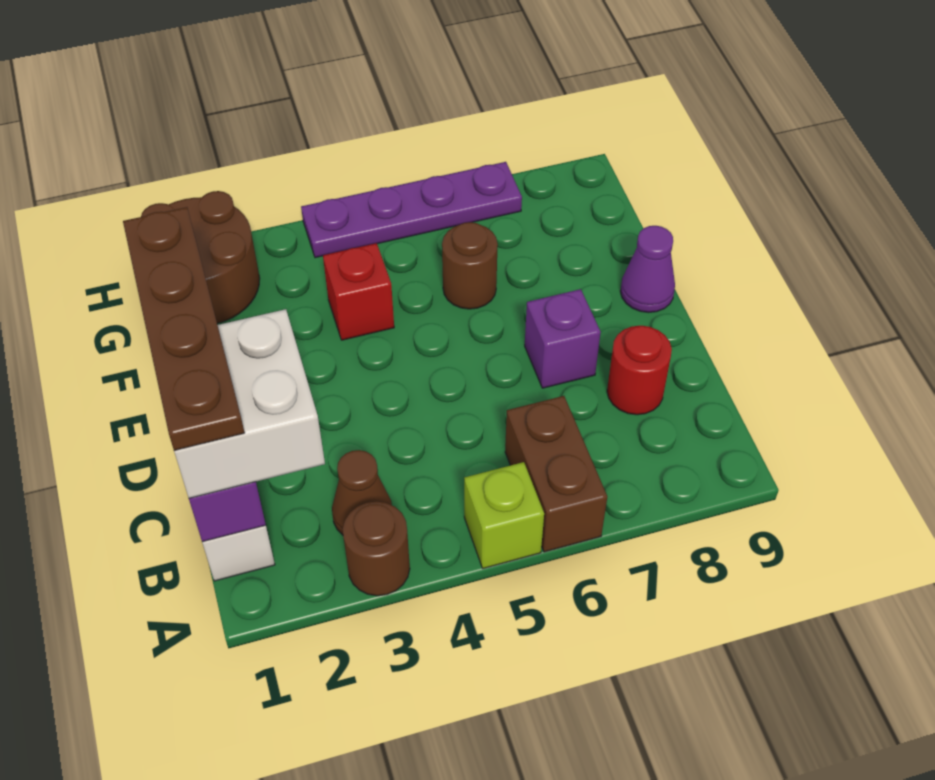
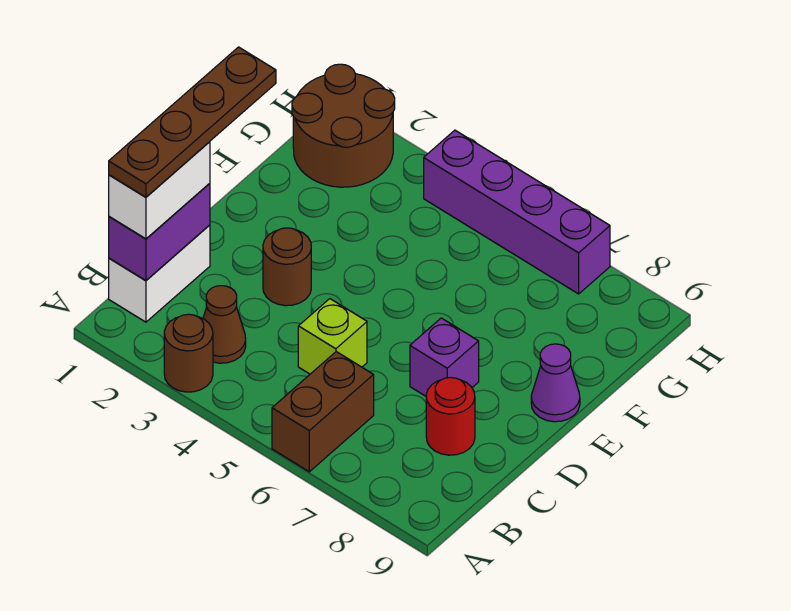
lime brick A5 level 1 -> lime brick C5 level 1
white brick B1:C2 level 3 -> white brick B1:C1 level 3
red brick F4 level 1 -> none
brown round brick F6 level 1 -> brown round brick D3 level 1
purple plate H4:H7 level 1 -> purple brick H4:H7 level 1

